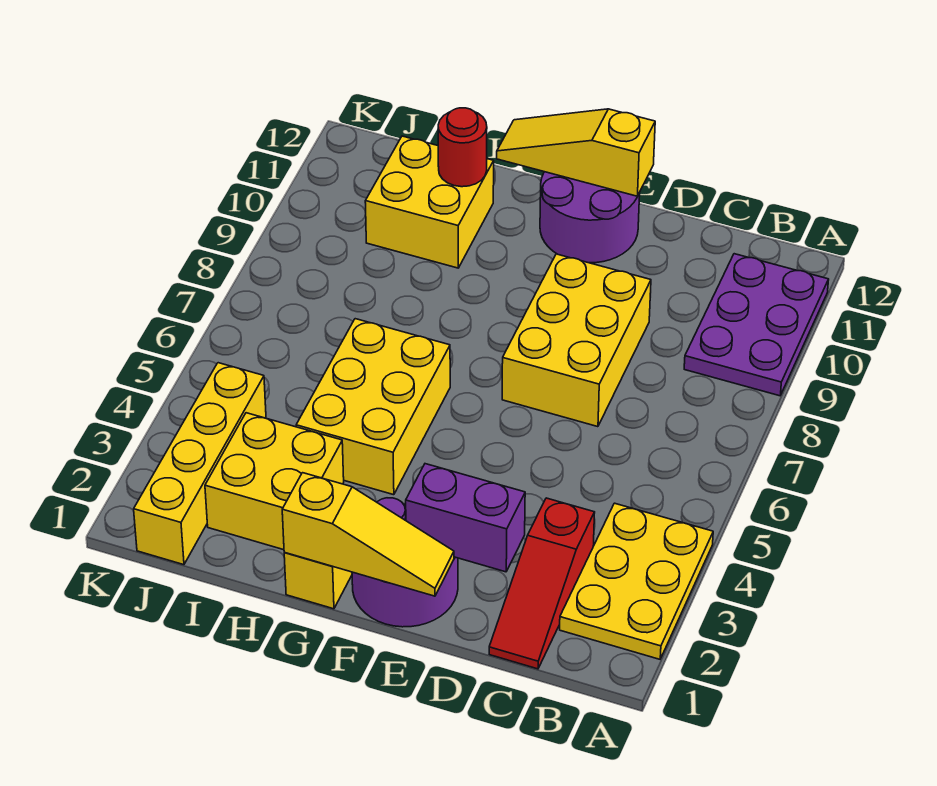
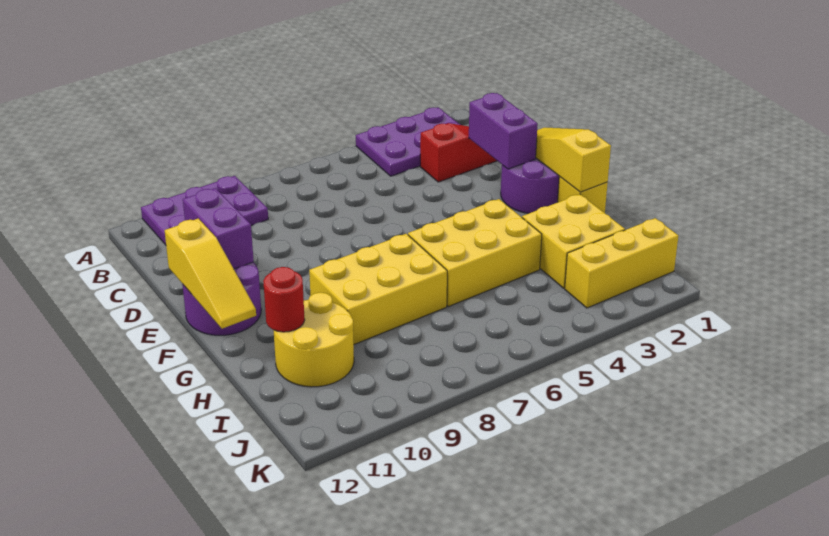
yellow plate A2:B4 level 1 -> purple plate A2:B4 level 1
yellow brick D7:E9 level 1 -> yellow brick G7:H9 level 1
none -> purple brick D11:E11 level 2
yellow brick H10:I11 level 1 -> yellow round brick H10:I11 level 1
yellow brick J1:J4 level 1 -> yellow brick J1:J3 level 1

